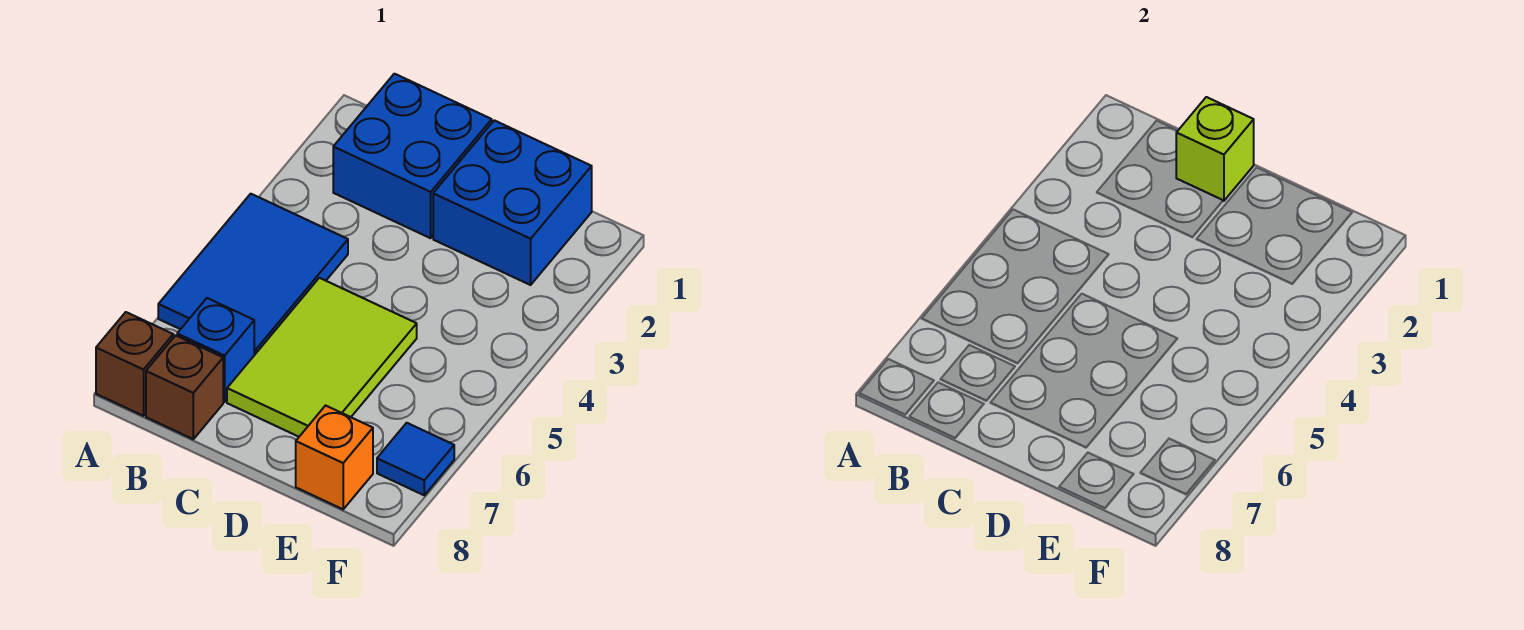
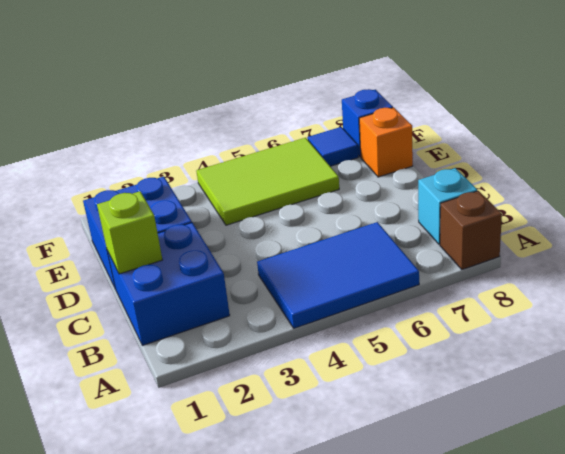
blue brick B7 level 1 -> blue brick F8 level 1
brown brick B8 level 1 -> cyan brick B8 level 1
lime tile C5:D7 level 1 -> lime tile E4:F6 level 1

